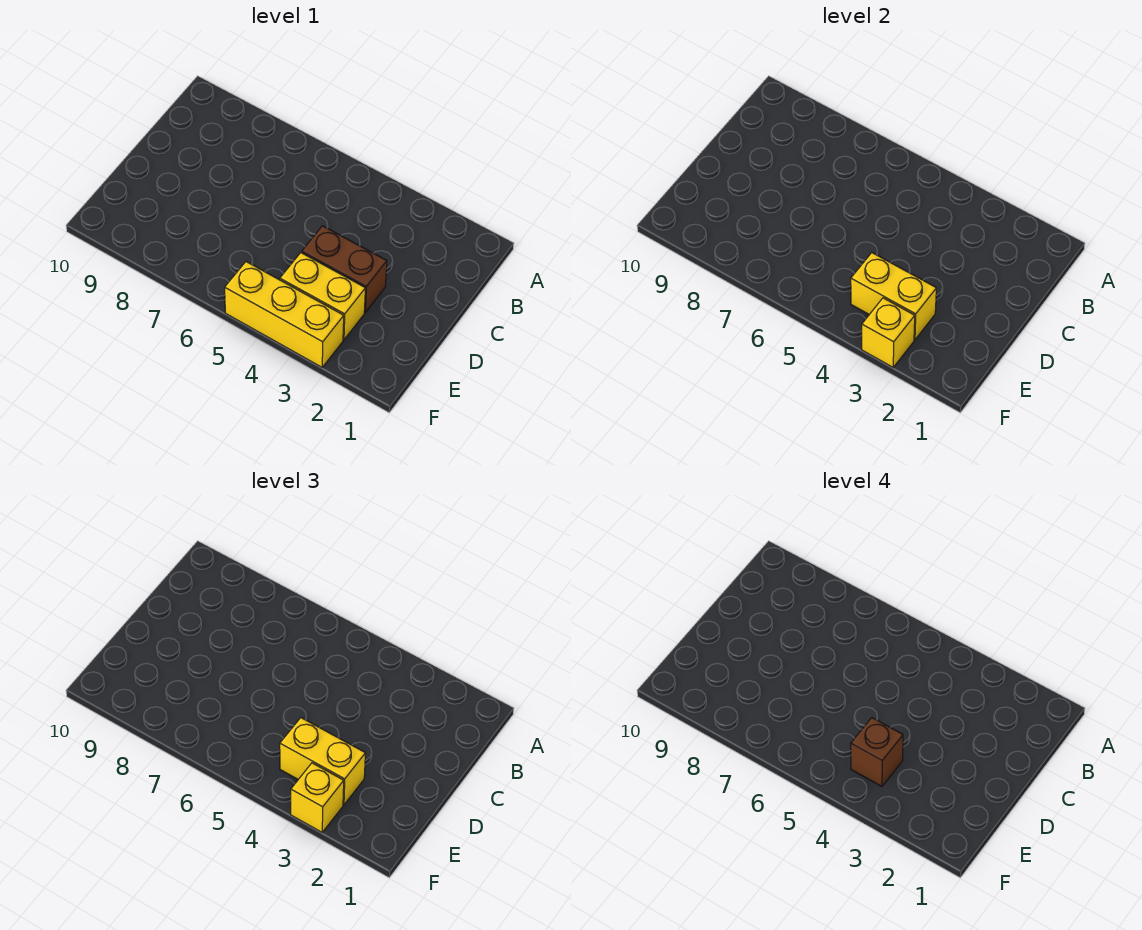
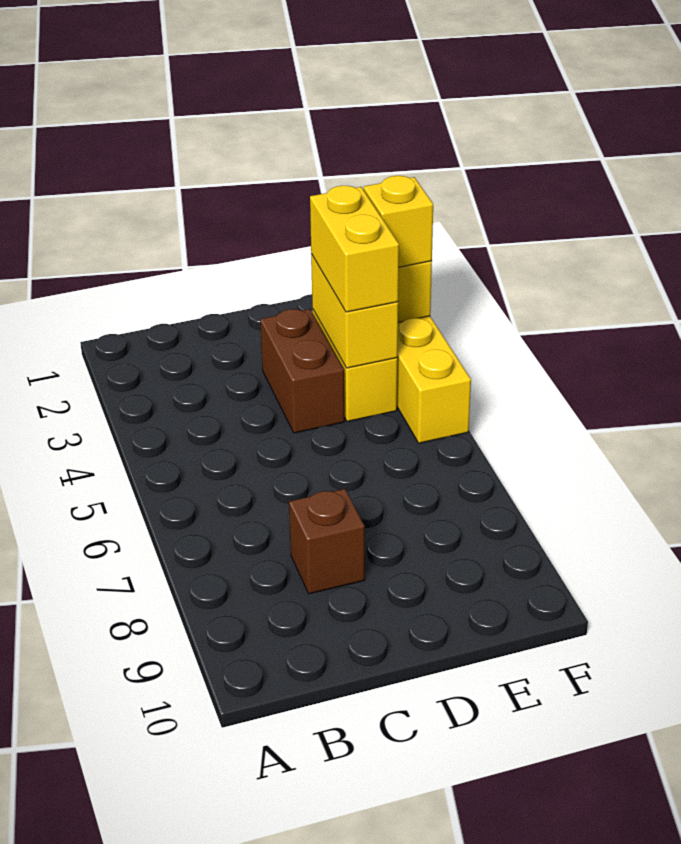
brown brick E4 level 4 -> brown brick C8 level 1

